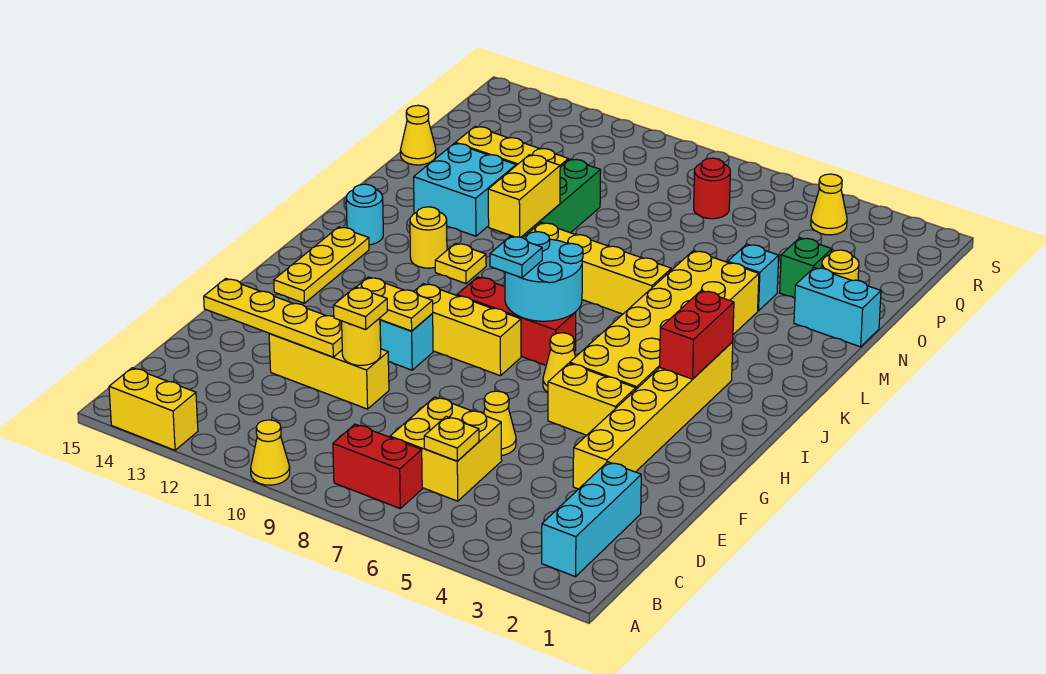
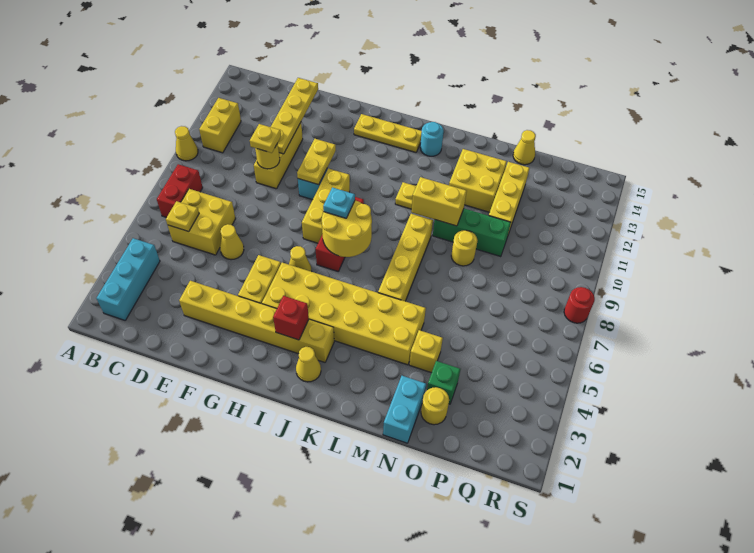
yellow brick A13:A14 level 1 -> yellow brick B11:B12 level 1
cyan brick B2:D2 level 1 -> cyan brick B2:B4 level 1
red brick I3:J3 level 2 -> red brick I3 level 2
cyan round brick I7:J8 level 2 -> yellow round brick I7:J8 level 2
yellow round brick K12 level 1 -> yellow round brick N9 level 1
cyan brick M12:N13 level 1 -> yellow brick M12:N13 level 1
cyan brick N4 level 1 -> yellow brick N4 level 1
red round brick Q7 level 1 -> red round brick S8 level 1
yellow cone R4 level 1 -> yellow cone J2 level 1

